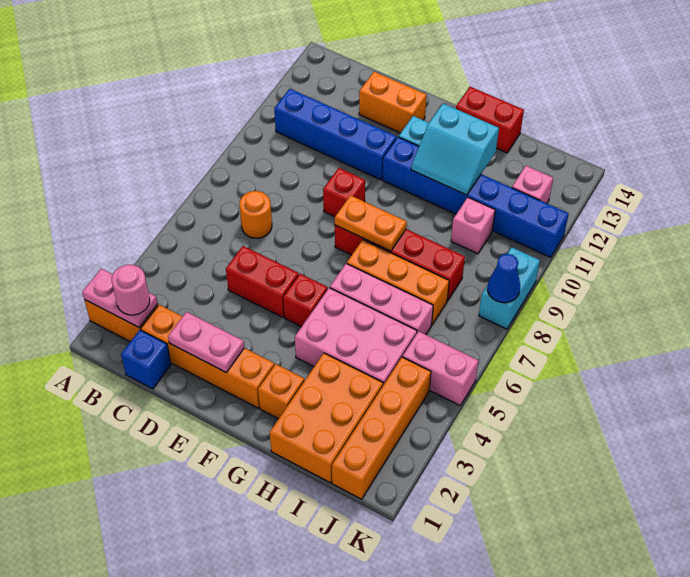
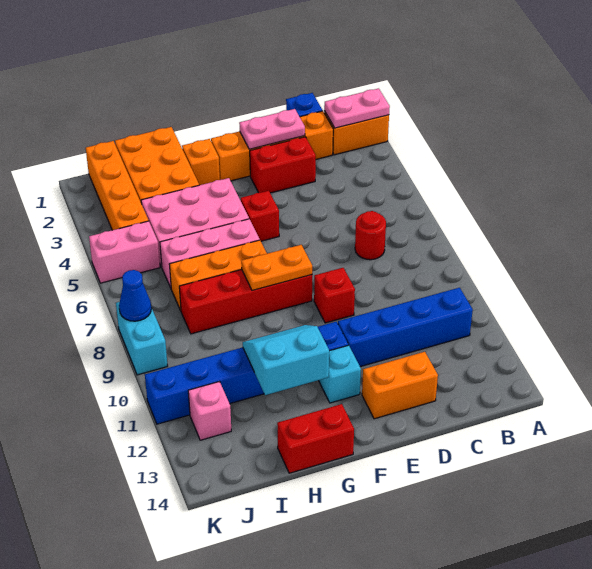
pink round brick B2 level 3 -> none
orange round brick C7 level 1 -> red round brick C7 level 1
red brick D5:E5 level 1 -> red brick D3:E3 level 1
pink brick I10 level 1 -> none

